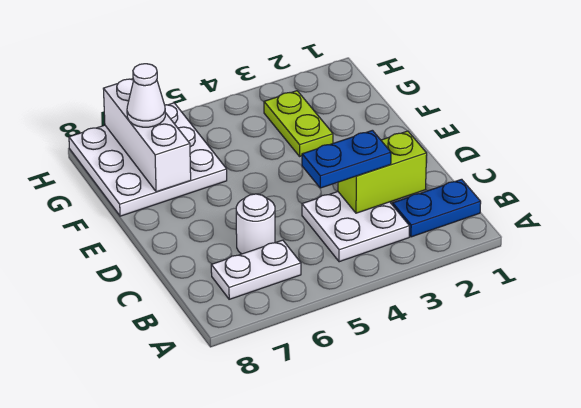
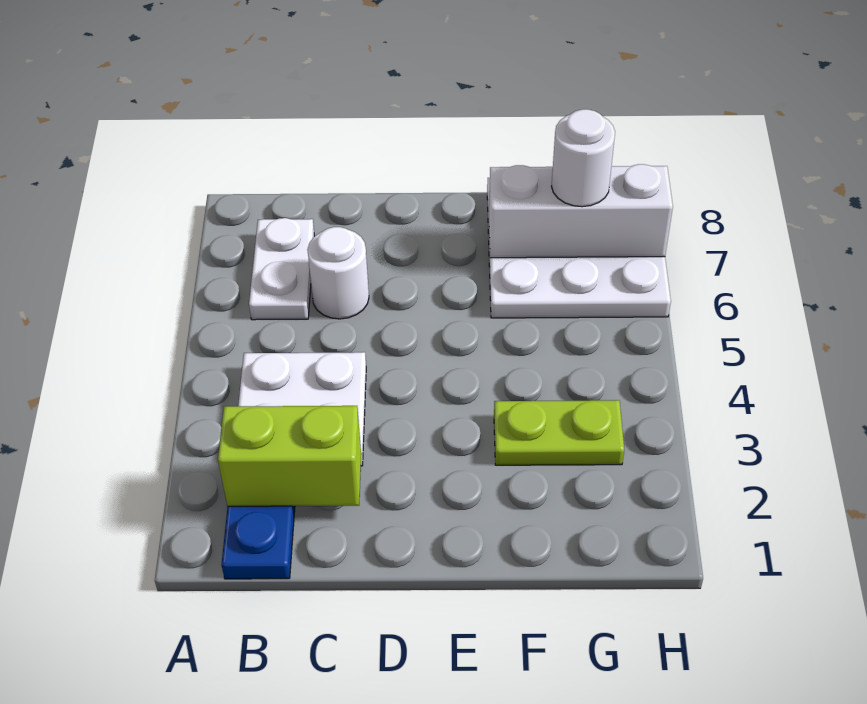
lime brick C2:C3 level 2 -> lime brick B2:C2 level 2
blue plate C3:C4 level 3 -> none
white cone G7 level 3 -> white round brick G7 level 3

